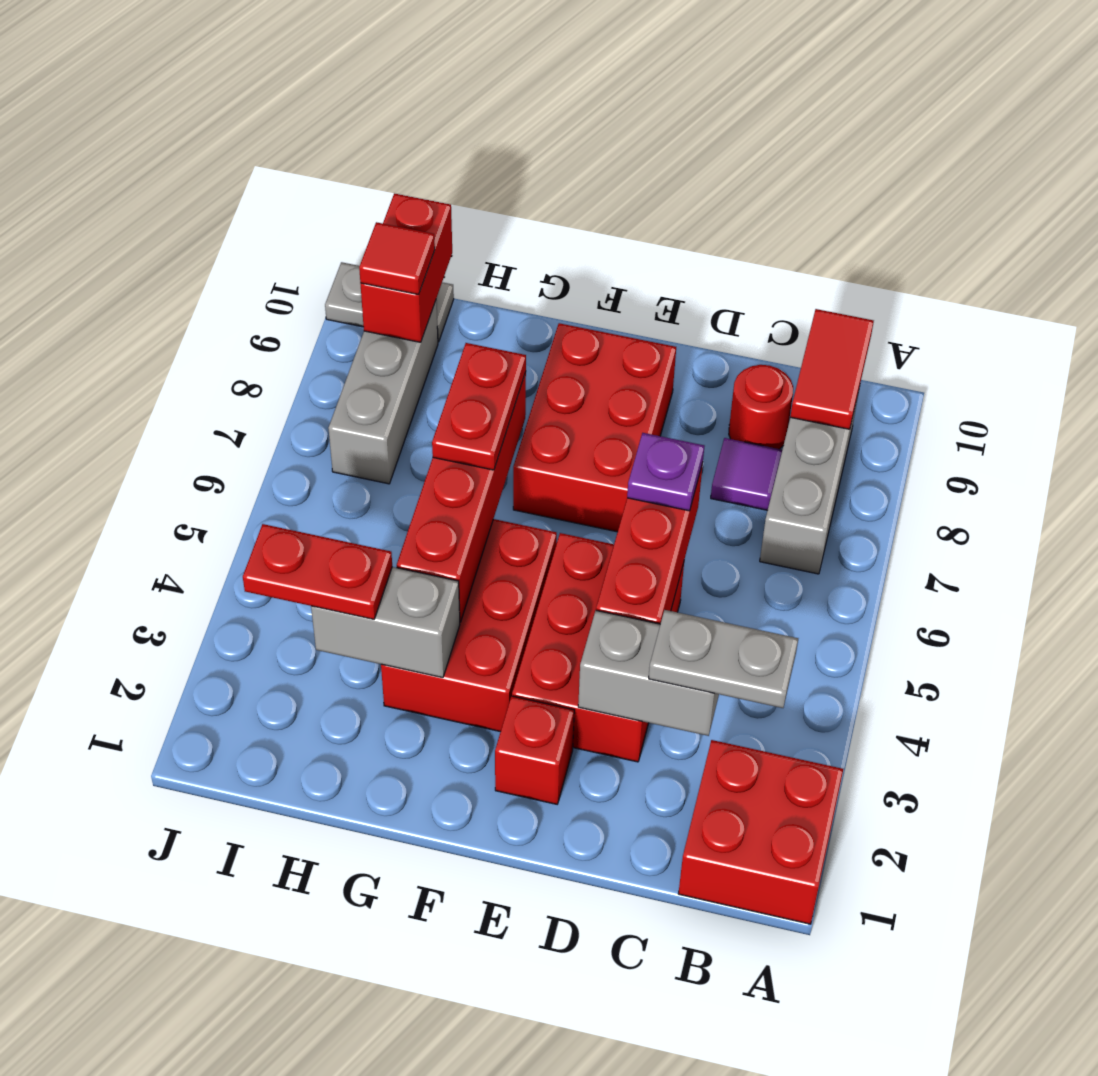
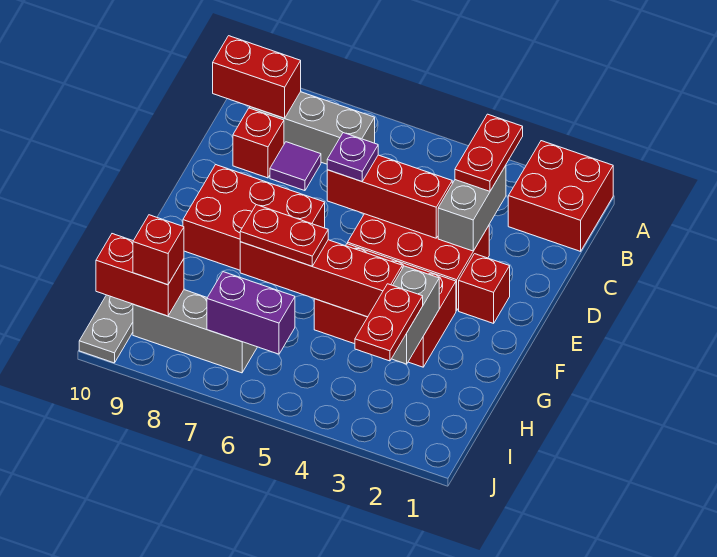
grey plate B3:C3 level 3 -> red plate B3:C3 level 3
red tile B9:B10 level 2 -> red brick B9:B10 level 2
red round brick C9 level 1 -> red brick C9 level 1
none -> purple brick I6:I7 level 2
red tile I9 level 3 -> red brick I9 level 3

